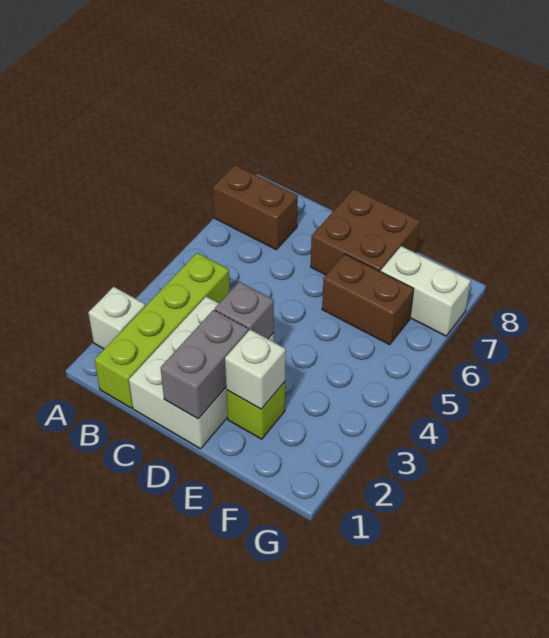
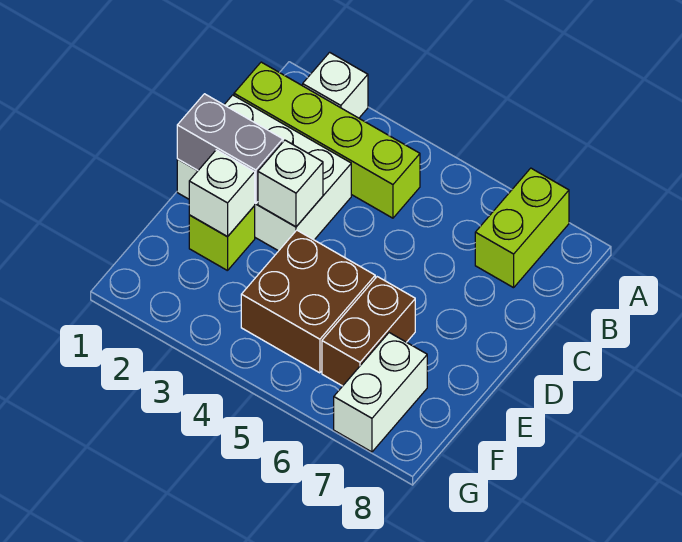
brown brick A7:B7 level 1 -> lime brick A7:B7 level 1
grey brick D3 level 2 -> white brick D3 level 2
brown brick D7:E8 level 1 -> brown brick E4:F5 level 1

